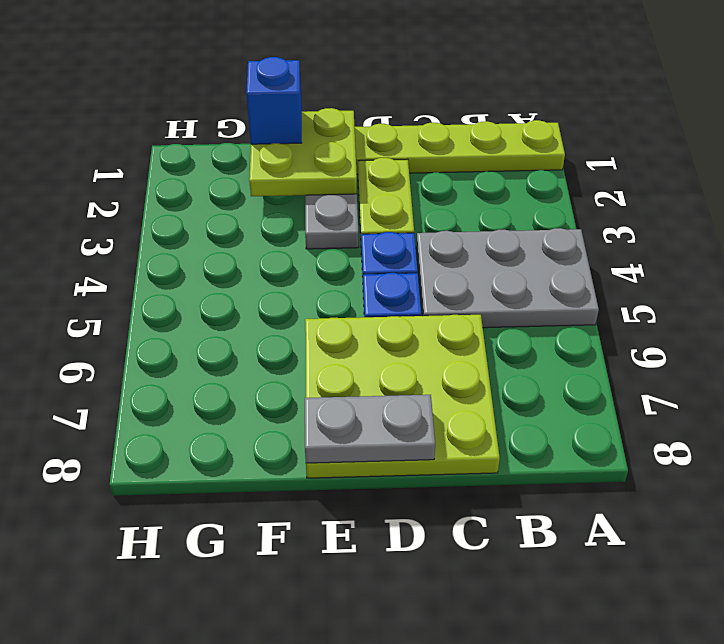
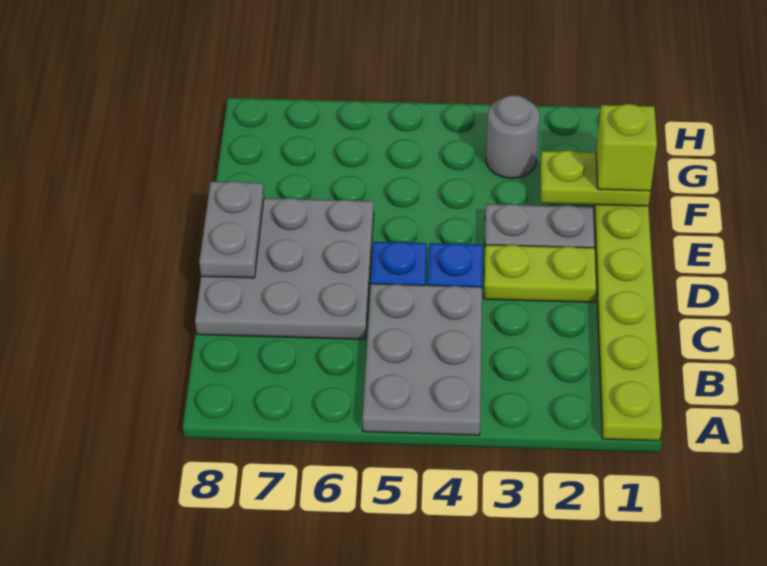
lime plate C6:E8 level 1 -> grey plate C6:E8 level 1
lime plate E1:F2 level 2 -> lime plate F1:F2 level 2
blue brick F1 level 3 -> lime brick F1 level 3
none -> grey round brick G3 level 1

